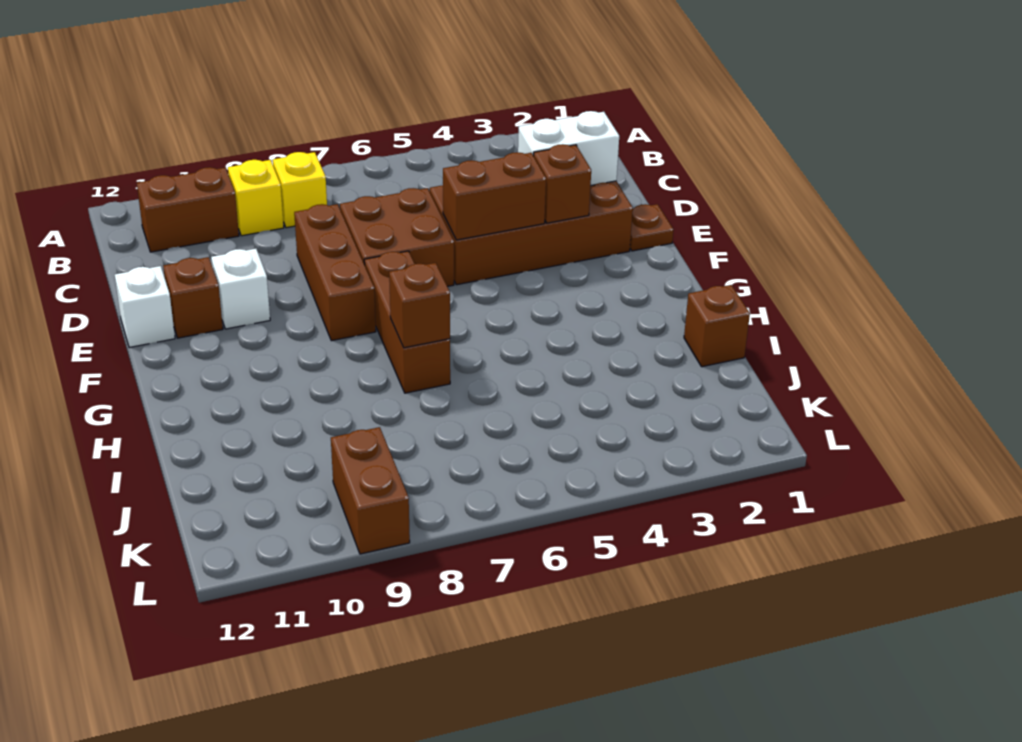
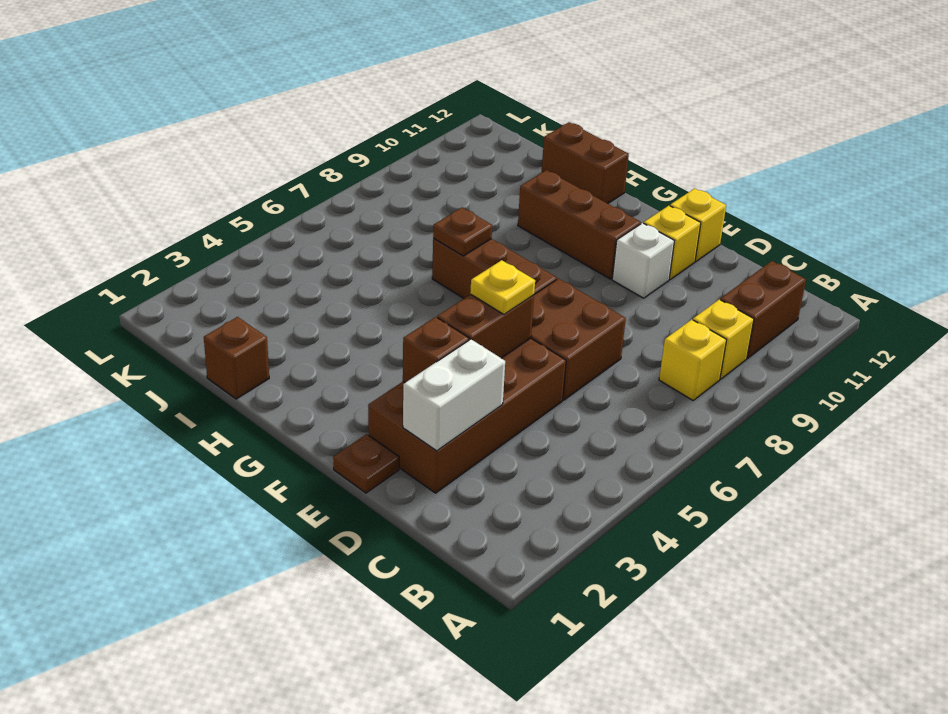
brown brick D8:F8 level 1 -> brown brick F10:H10 level 1
none -> yellow plate E5 level 3
brown brick E11 level 1 -> yellow brick E11 level 1
white brick E12 level 1 -> yellow brick E12 level 1
brown brick H7 level 2 -> brown plate H7 level 2
brown brick K9:L9 level 1 -> brown brick H12:I12 level 1

